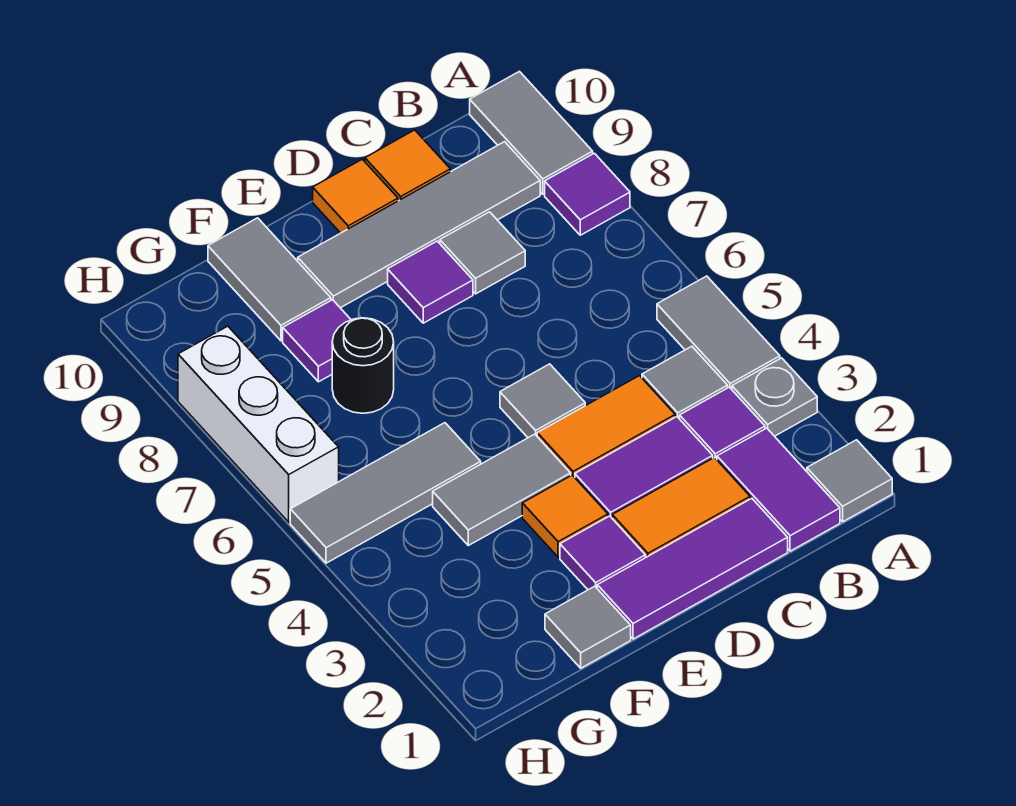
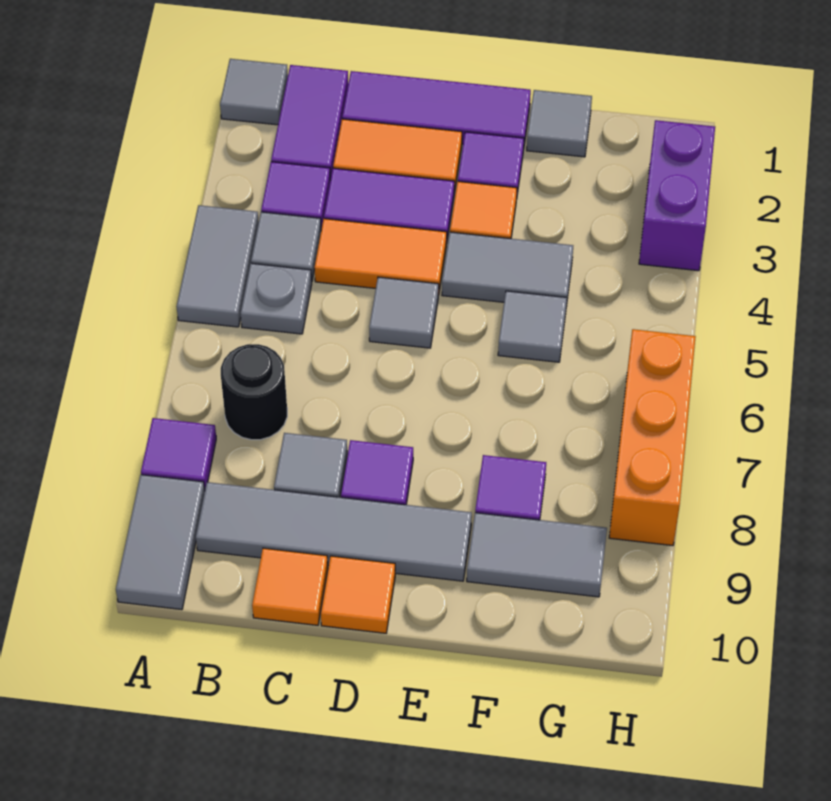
grey plate A3 level 1 -> grey plate B5 level 1
grey tile F5:H5 level 1 -> grey tile F5 level 1
black round brick F7 level 1 -> black round brick B7 level 1
grey tile F9:F10 level 1 -> grey tile F9:G9 level 1
none -> purple brick H2:H3 level 1
white brick H6:H8 level 1 -> orange brick H6:H8 level 1

